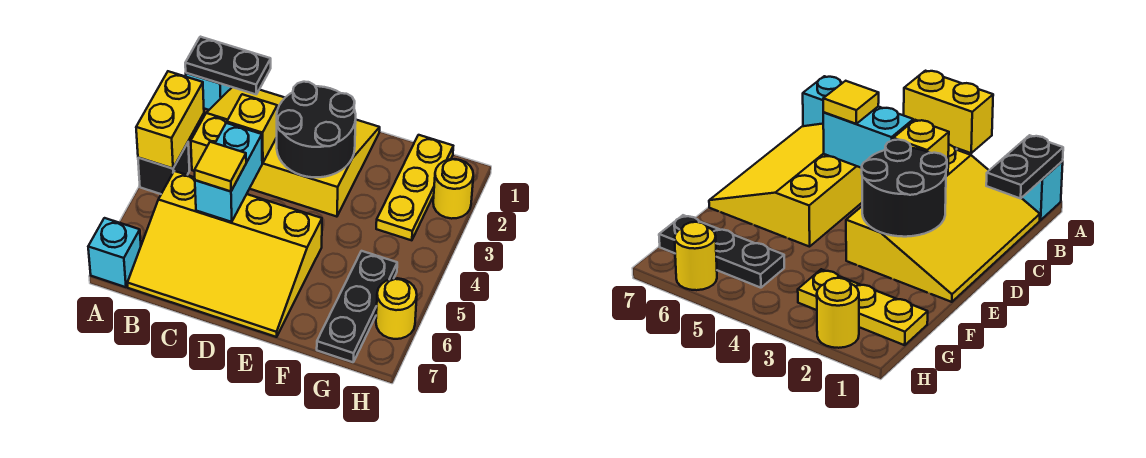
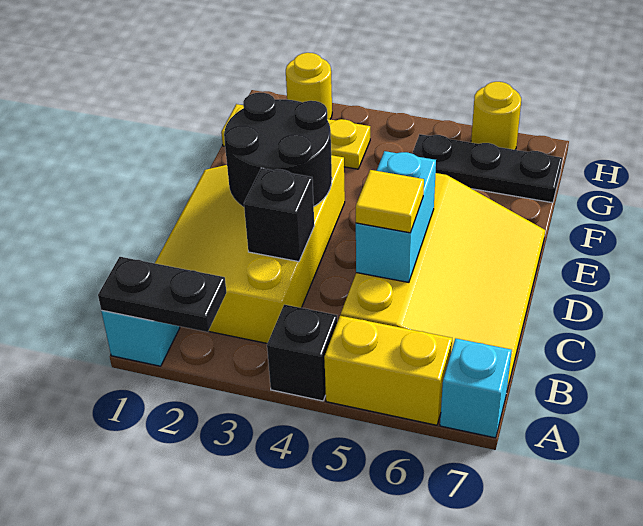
black plate A1:B1 level 2 -> black plate A1:A2 level 2
yellow brick A3:A4 level 2 -> yellow brick A5:A6 level 1
yellow brick C3 level 2 -> black brick C3 level 2
cyan brick C4:C5 level 2 -> cyan brick C5:D5 level 2

